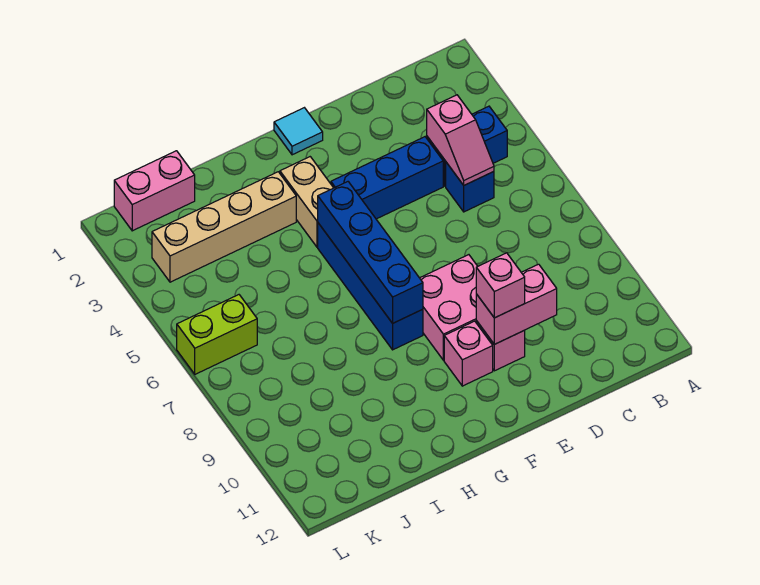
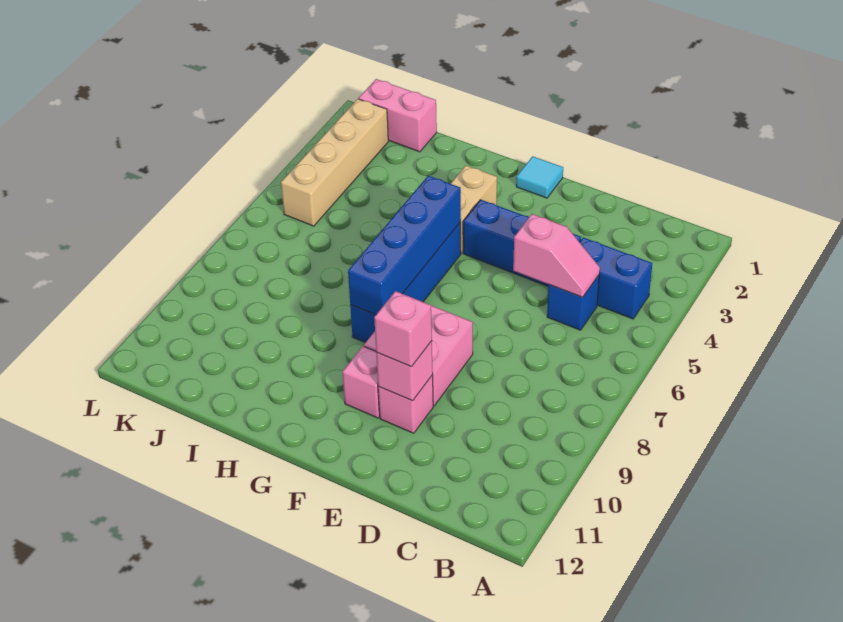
pink slope C4:C5 level 2 top 4 -> pink slope C5:D5 level 2 top D
pink brick D10:E10 level 2 -> pink brick E10 level 2
tan brick H3:K3 level 1 -> tan brick K2:K5 level 1
lime brick K6:L6 level 1 -> none

